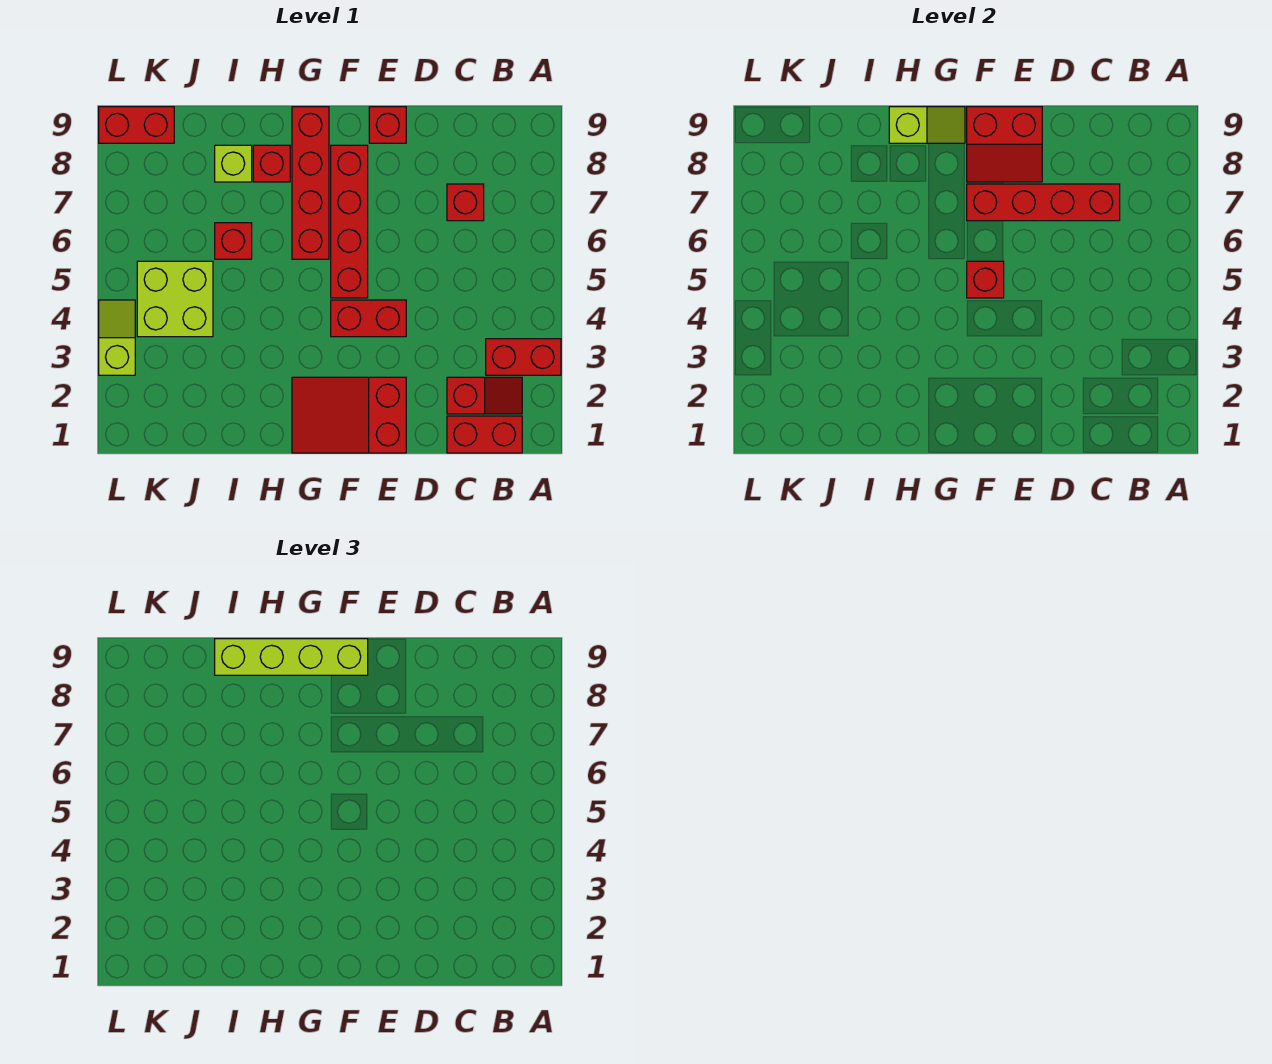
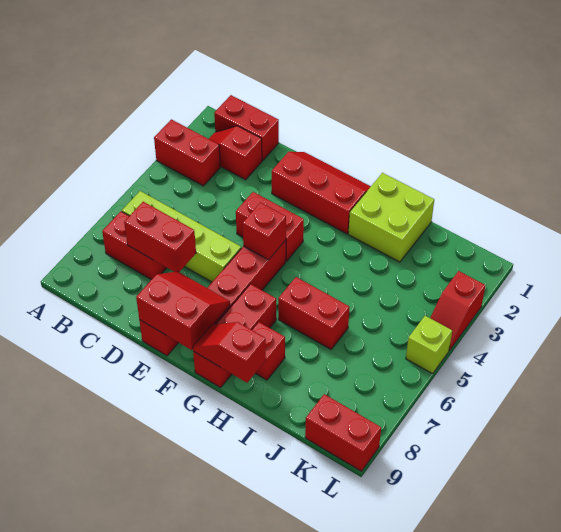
red brick C7 level 1 -> red brick B7:C7 level 1
red brick C7:F7 level 2 -> red brick C7:D7 level 2
red slope E1:G2 level 1 top E -> red slope E1:G2 level 1 top 2
lime brick F9:I9 level 3 -> lime brick B6:E6 level 1
red brick G6:G9 level 1 -> red brick G7:G9 level 1
lime slope G9:H9 level 2 top H -> red slope G9:H9 level 2 top H
red brick I6 level 1 -> red brick H6:I6 level 1
lime brick I8 level 1 -> lime brick L5 level 1
lime brick J4:K5 level 1 -> lime brick H1:I2 level 1
lime slope L3:L4 level 1 top 3 -> red slope L3:L4 level 1 top 3

